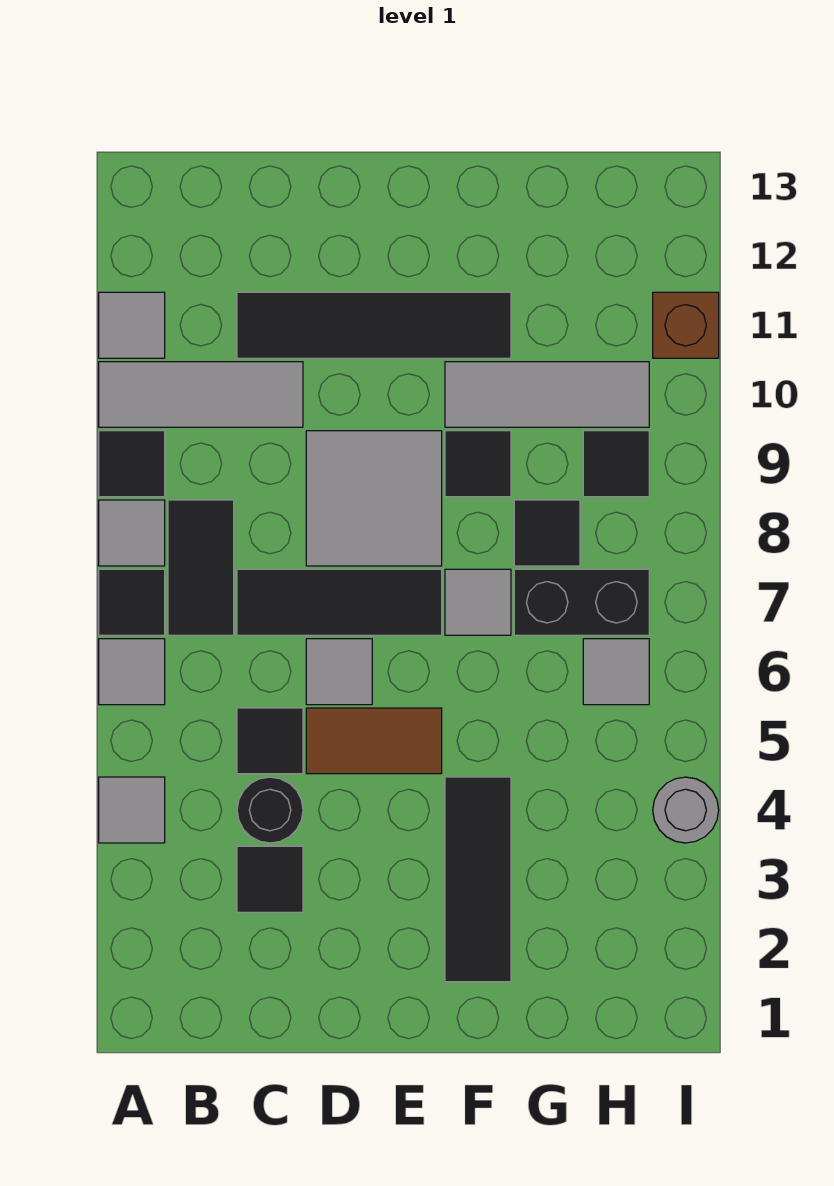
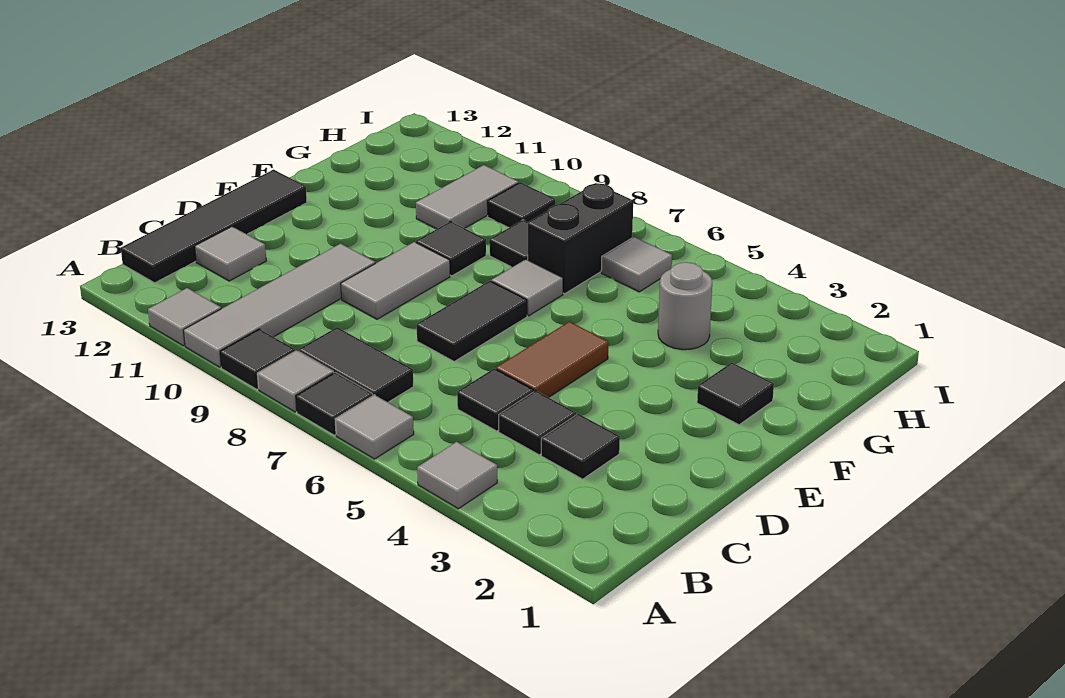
grey tile A10:C10 level 1 -> grey tile A10:D10 level 1
black round brick C4 level 1 -> black tile C4 level 1
black tile C7:E7 level 1 -> black tile D7:E7 level 1
black tile C11:F11 level 1 -> black tile B13:E13 level 1
grey tile D6 level 1 -> grey tile C12 level 1
grey tile D8:E9 level 1 -> grey tile D9:E9 level 1
black tile F2:F4 level 1 -> black tile F2 level 1
grey tile F10:H10 level 1 -> grey tile G10:H10 level 1
grey round brick I4 level 1 -> grey round brick G4 level 1
brown brick I11 level 1 -> none

